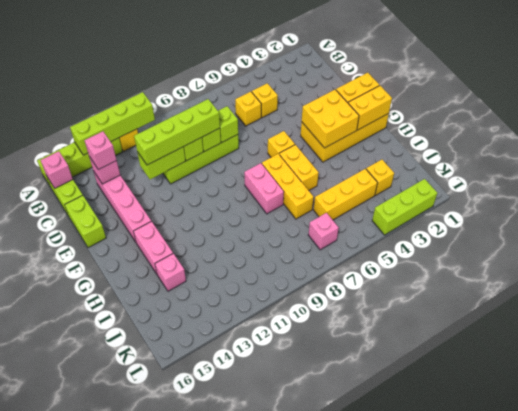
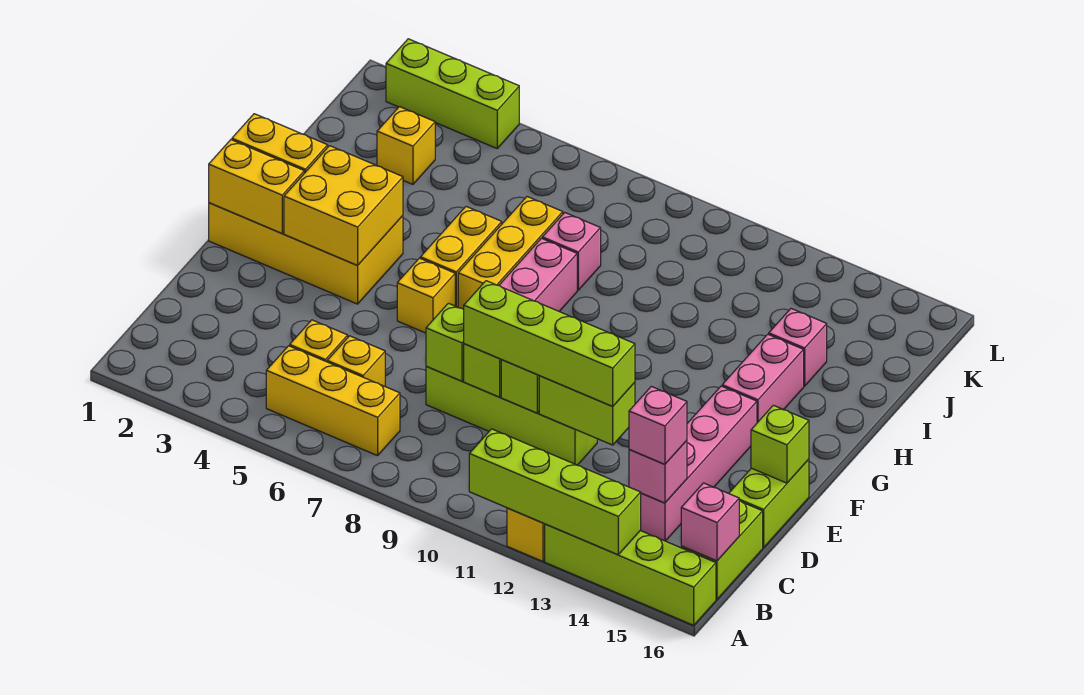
none -> lime brick E16 level 2
yellow brick J4:J6 level 1 -> yellow brick B5:B7 level 1
pink brick K7 level 1 -> pink brick I8 level 1

